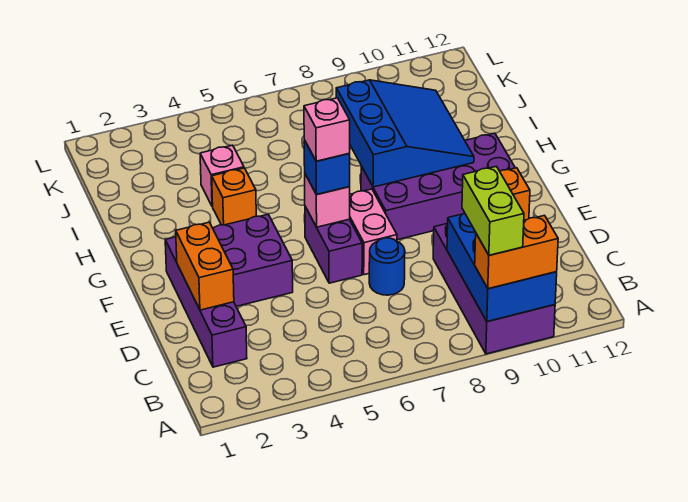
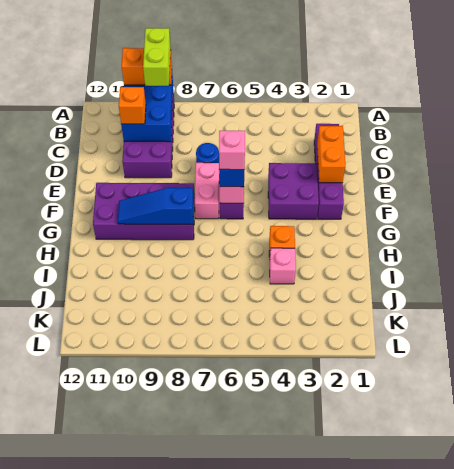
blue slope G8:I10 level 2 top 8 -> blue slope G8:G10 level 2 top 8

